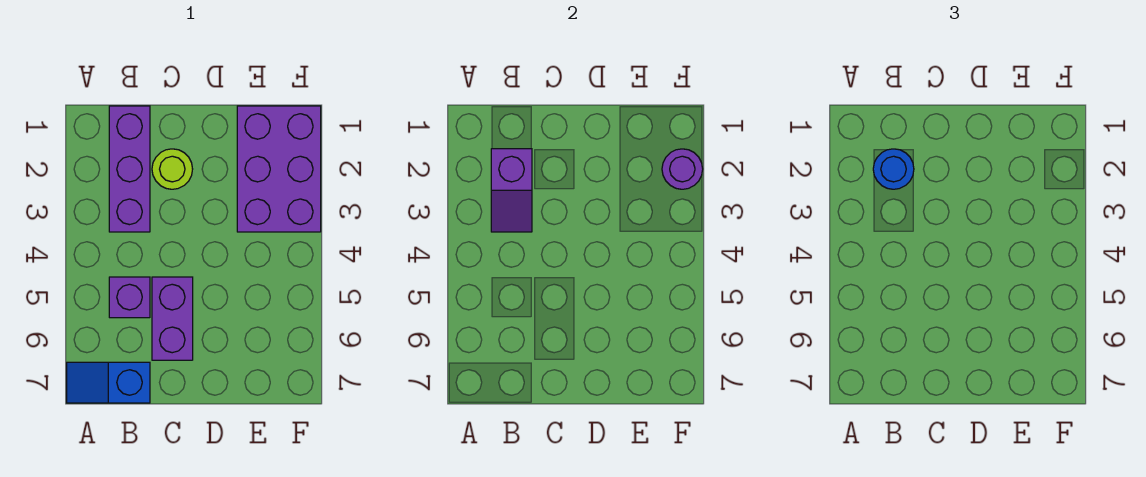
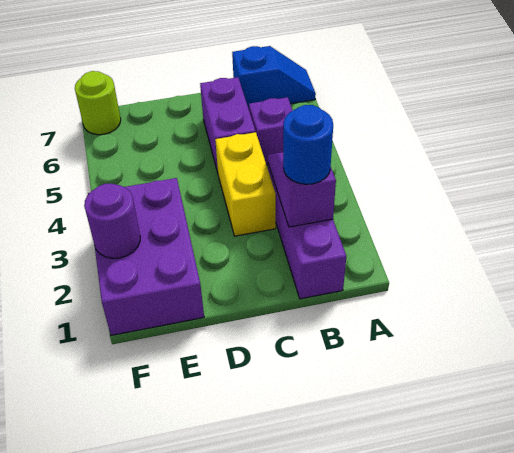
lime round brick C2 level 1 -> lime round brick F7 level 1
none -> yellow brick C3:C4 level 1

